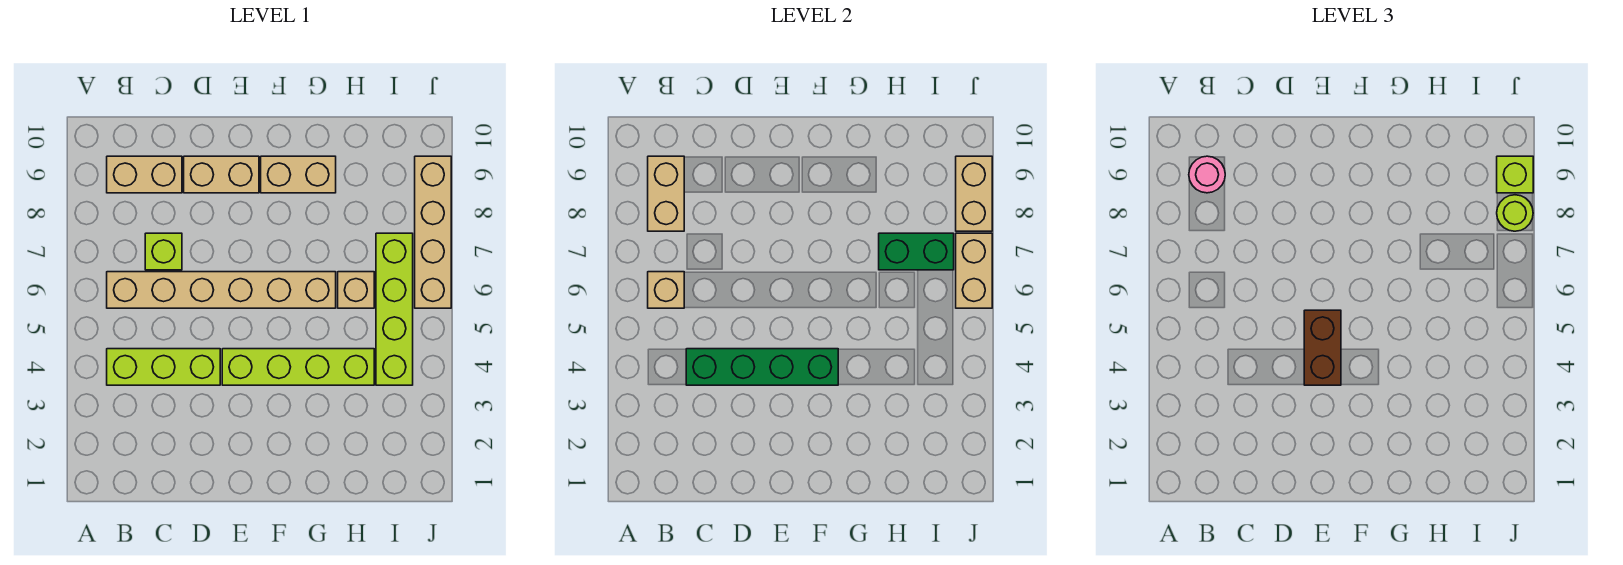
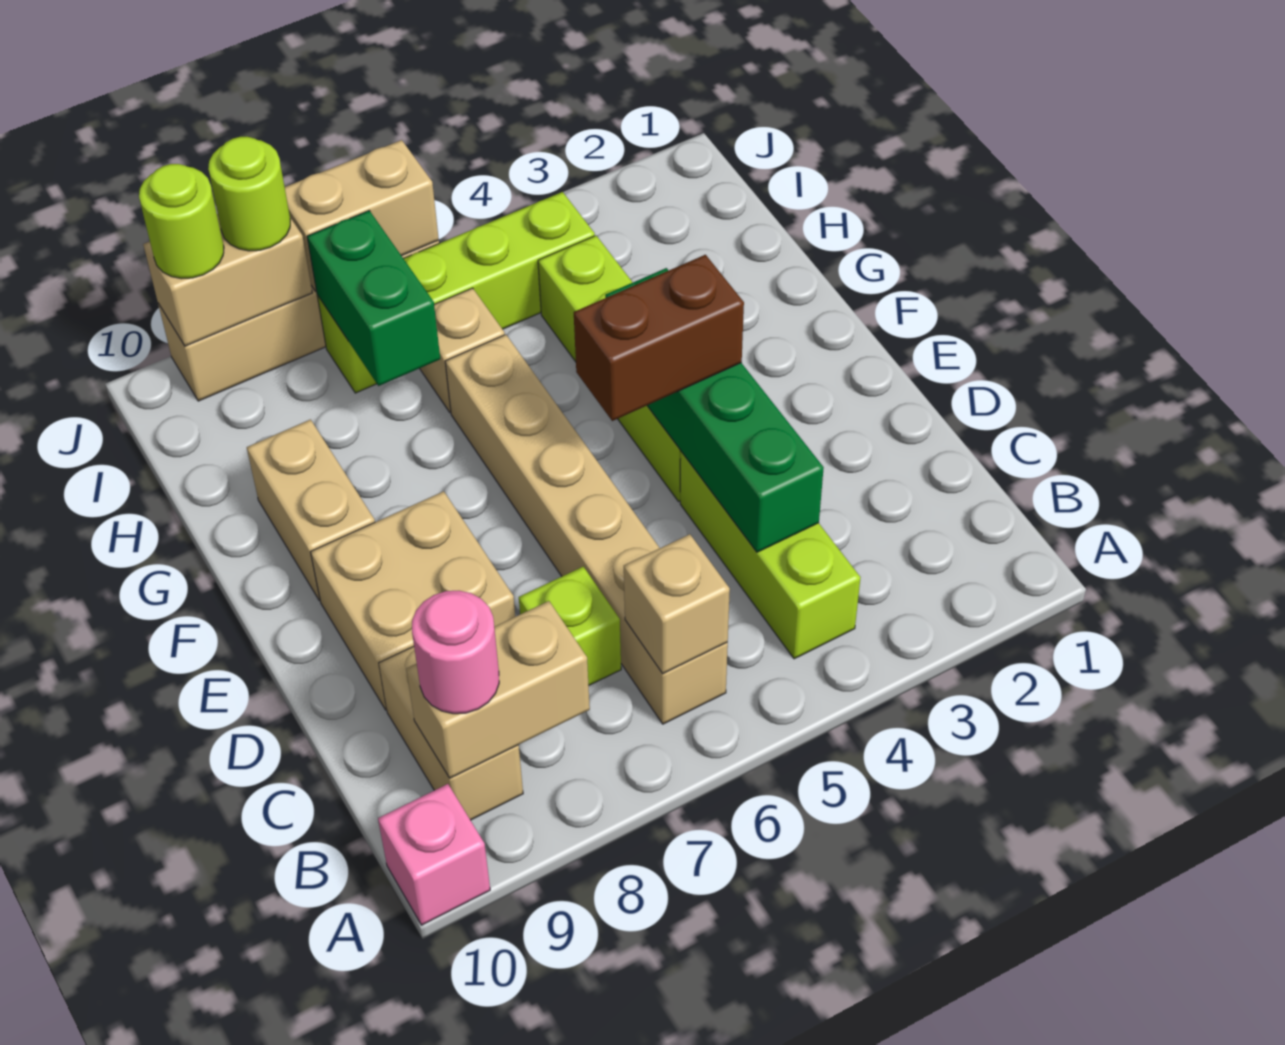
none -> pink brick A10 level 1
tan brick D9:E9 level 1 -> tan brick D8:E9 level 1
lime brick J9 level 3 -> lime round brick J9 level 3

